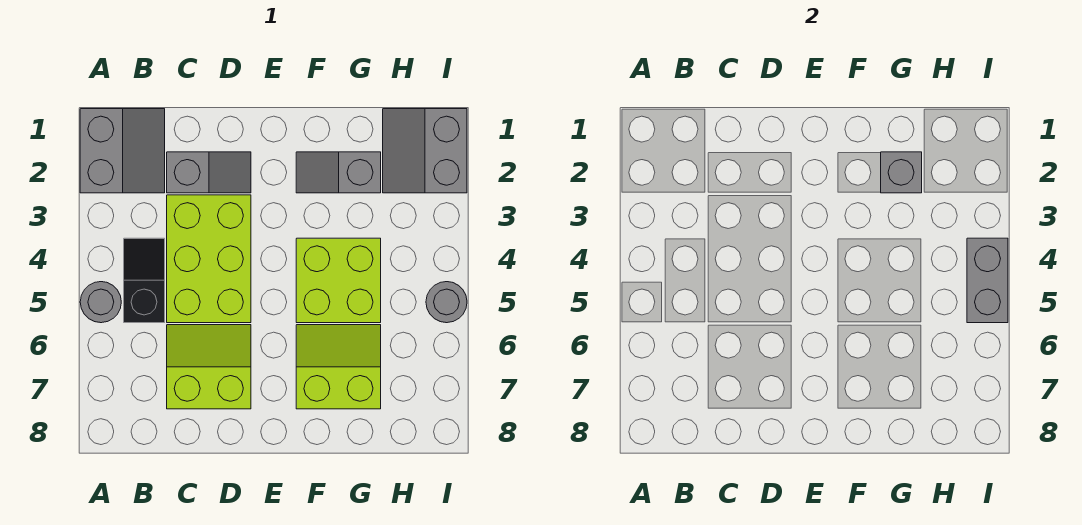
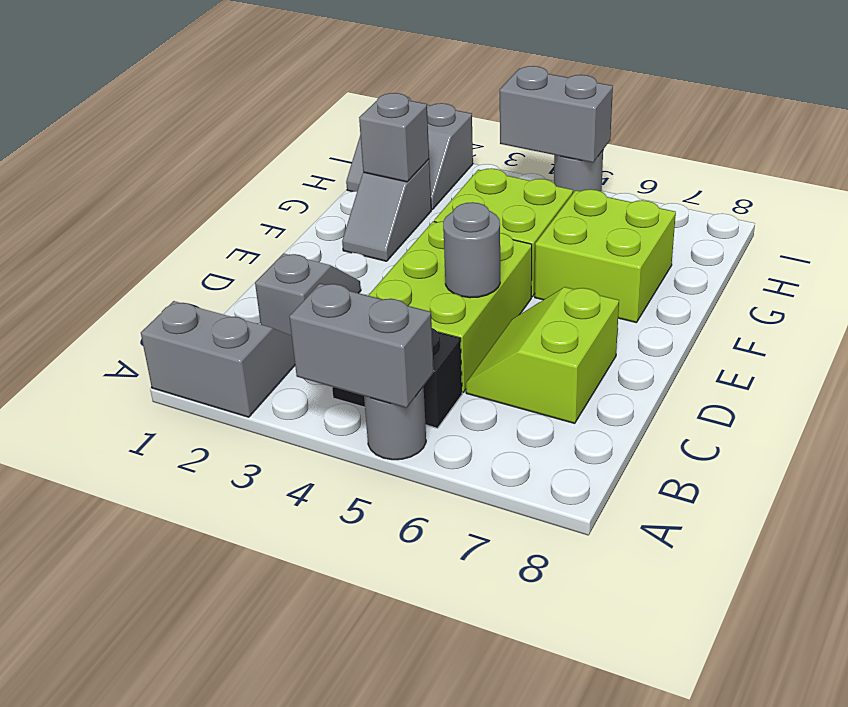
none -> grey brick A4:A5 level 2
lime brick C3:D5 level 1 -> lime brick C4:E5 level 1
none -> grey round brick D5 level 2
lime slope F6:G7 level 1 top 7 -> lime brick F6:G7 level 1

